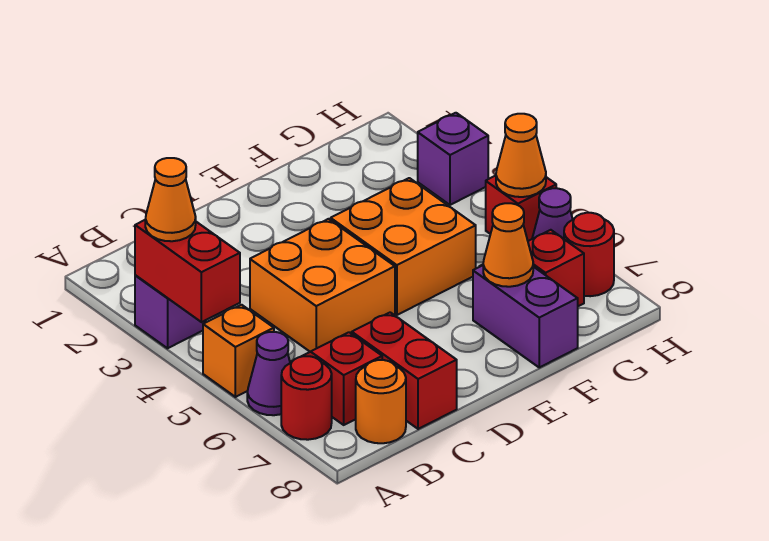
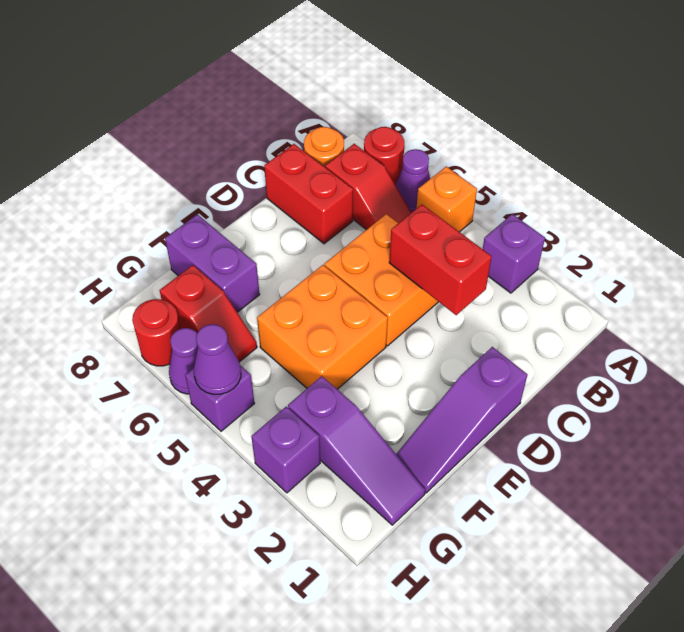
red brick A3:A4 level 2 -> red brick C3:C4 level 2
orange cone A3 level 3 -> none
none -> purple slope D1:F1 level 1 top D
orange cone F7 level 2 -> none
none -> purple slope G1:G3 level 1 top 3
red brick H5 level 1 -> purple brick H5 level 1
orange cone H5 level 2 -> purple cone H5 level 2

